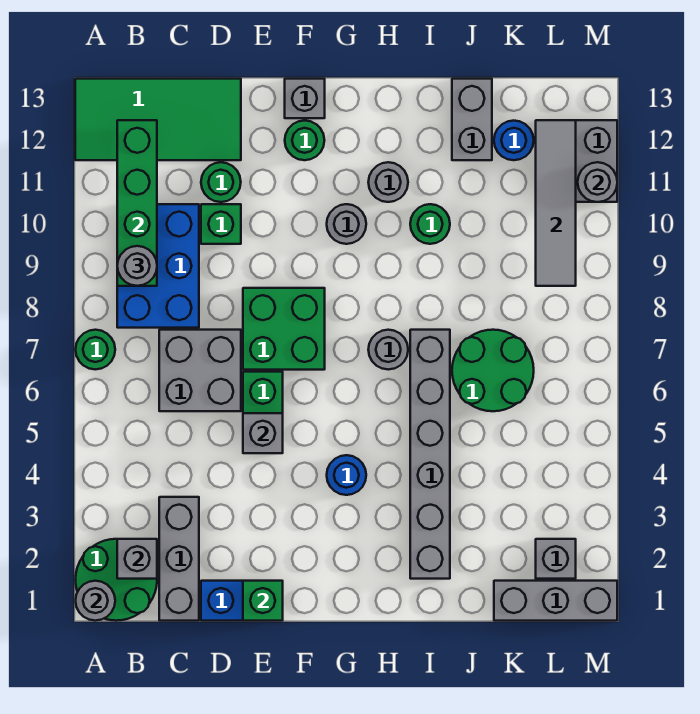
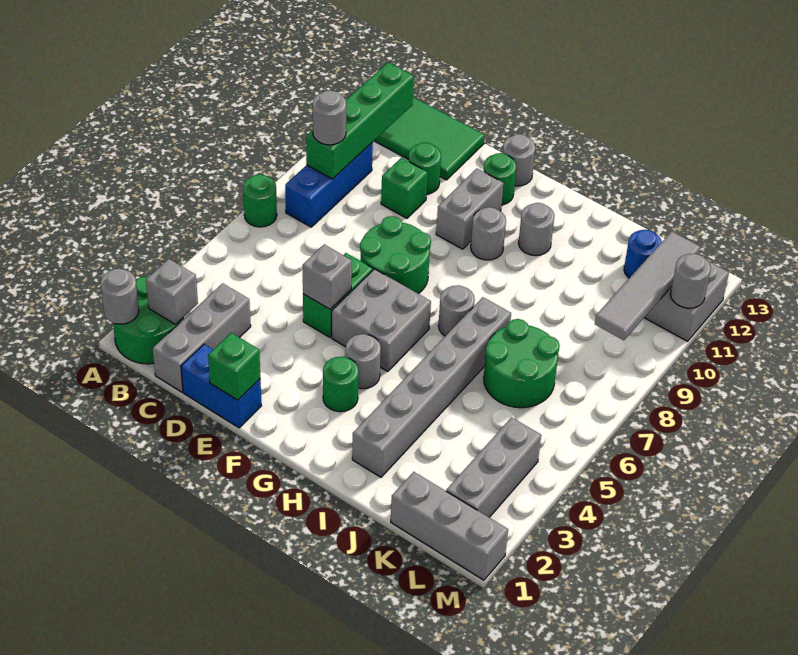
blue brick B8:C10 level 1 -> blue brick B8:B10 level 1
grey brick C6:D7 level 1 -> grey brick F5:G6 level 1
green brick E7:F8 level 1 -> green round brick E7:F8 level 1
grey brick F13 level 1 -> grey round brick F13 level 1
blue round brick G4 level 1 -> grey round brick G4 level 1
green round brick I10 level 1 -> green round brick G3 level 1
grey brick J12:J13 level 1 -> grey brick F10:F11 level 1
grey brick L2 level 1 -> grey brick L2:L4 level 1

